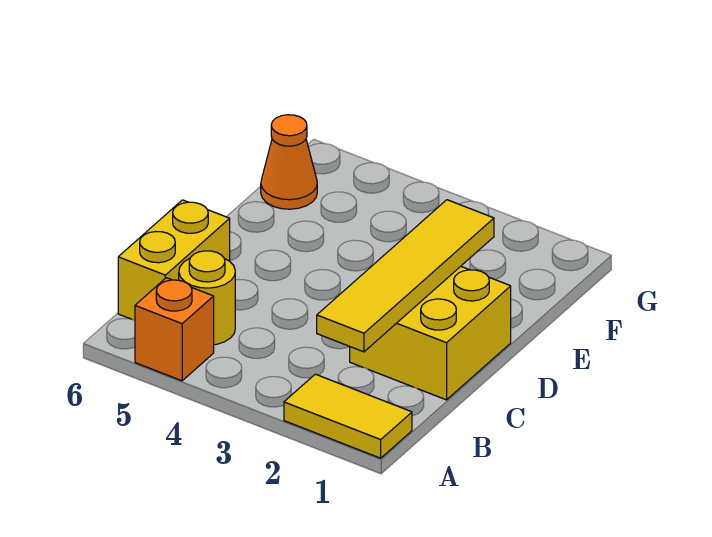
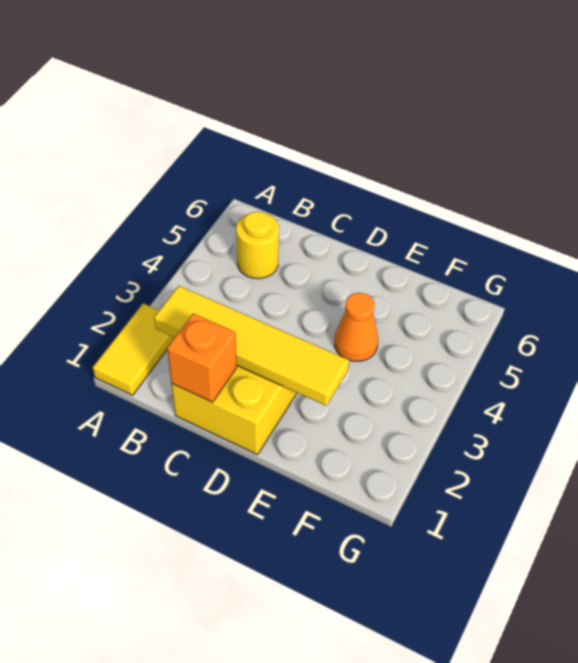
orange brick A5 level 1 -> orange brick C1 level 2
yellow brick B6:C6 level 1 -> none
orange cone F6 level 1 -> orange cone E4 level 1

